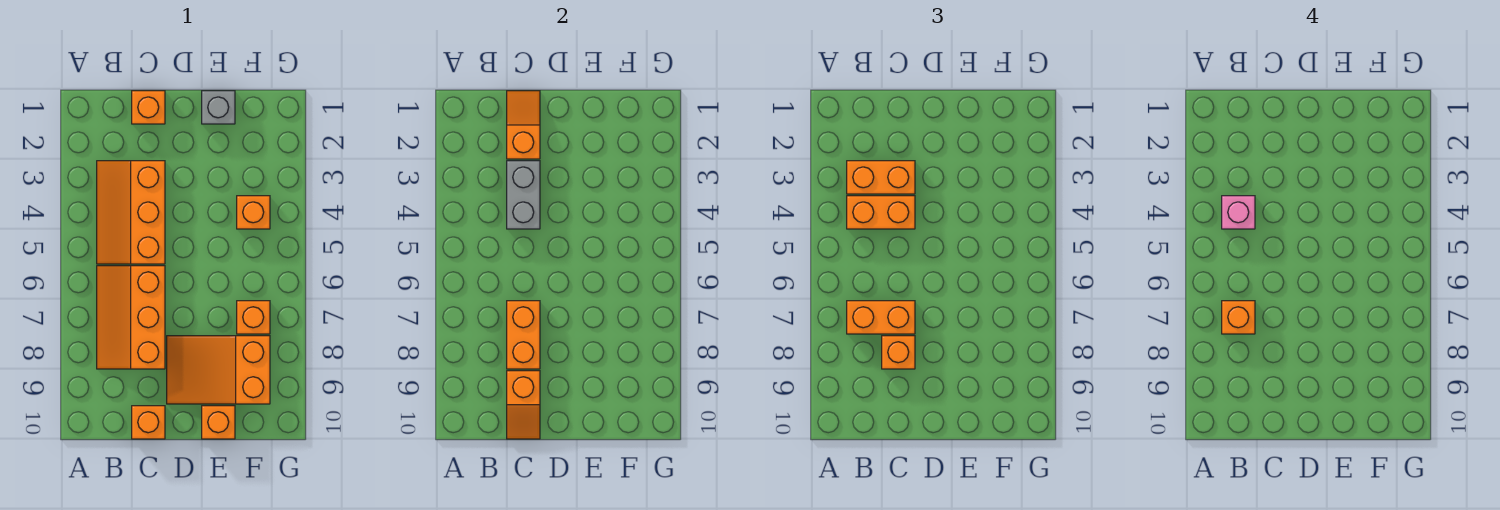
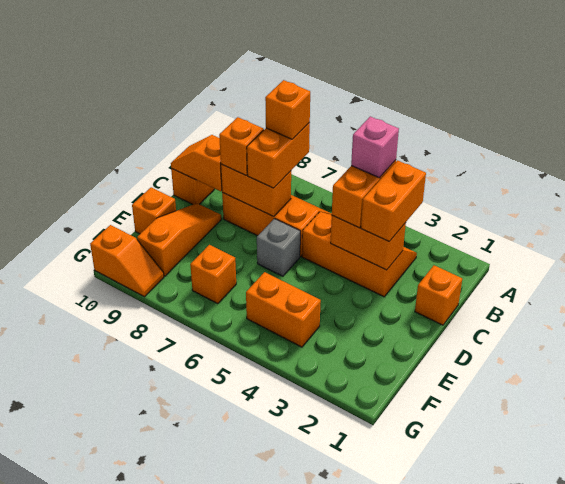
orange slope C1:C2 level 2 top 2 -> orange slope G9:G10 level 1 top 10
grey brick C3:C4 level 2 -> orange brick C3:C4 level 2
orange slope D8:F9 level 1 top F -> orange slope D9:F9 level 1 top F
grey brick E1 level 1 -> grey brick D6 level 1
orange brick F4 level 1 -> orange brick F4:F5 level 1

